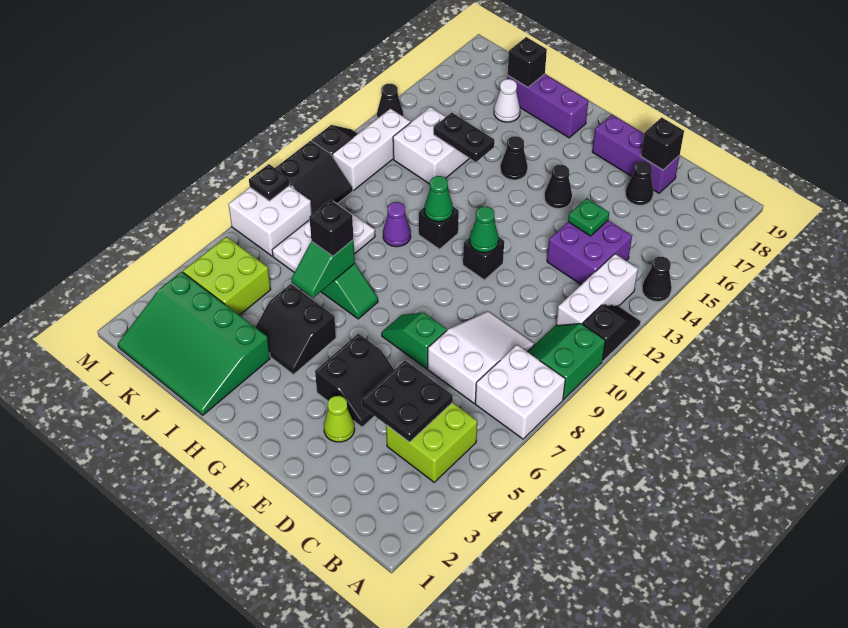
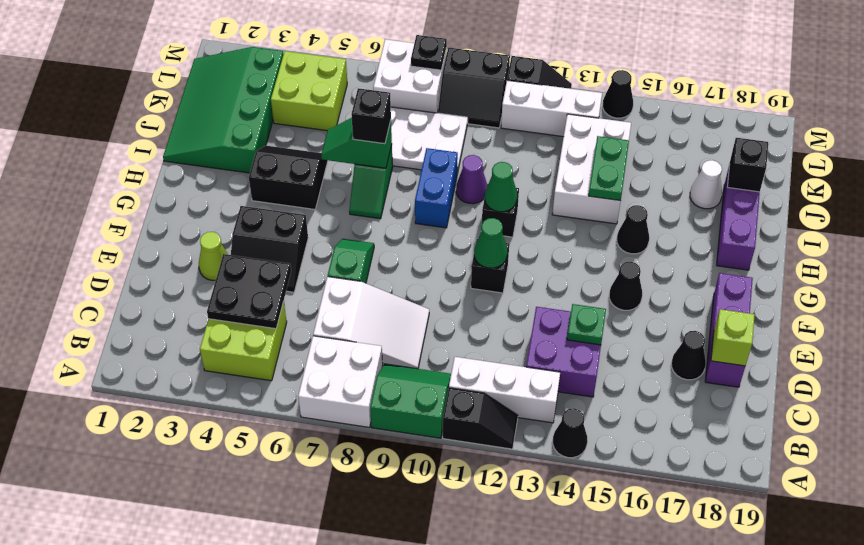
black brick D18 level 2 -> lime brick D18 level 2
black slope H4:I5 level 1 top 5 -> black slope H4:I5 level 1 top H
none -> blue brick H9:I9 level 1
black plate I14:J14 level 2 -> green plate I14:J14 level 2
white brick J13:K14 level 1 -> white brick I13:K14 level 1

